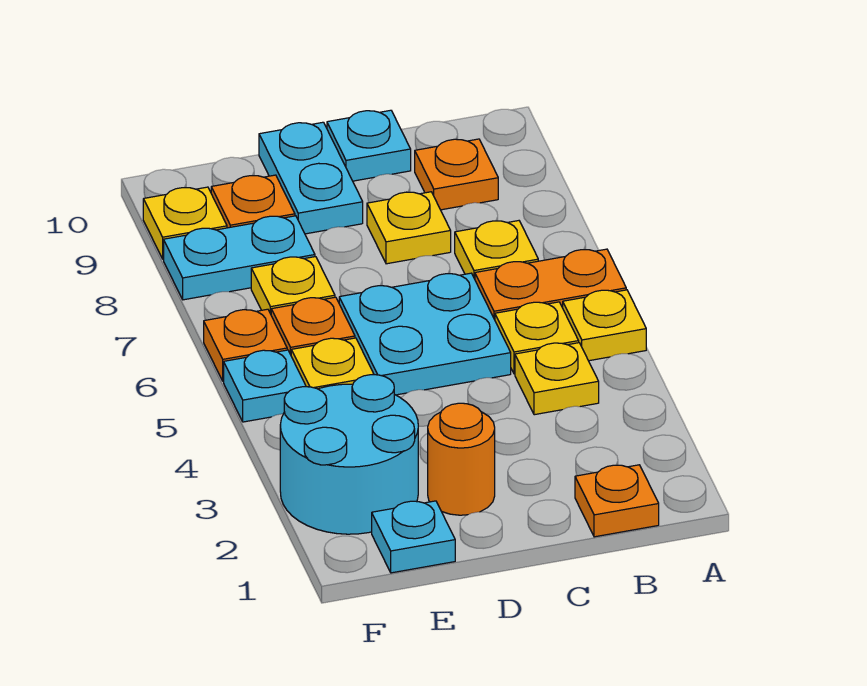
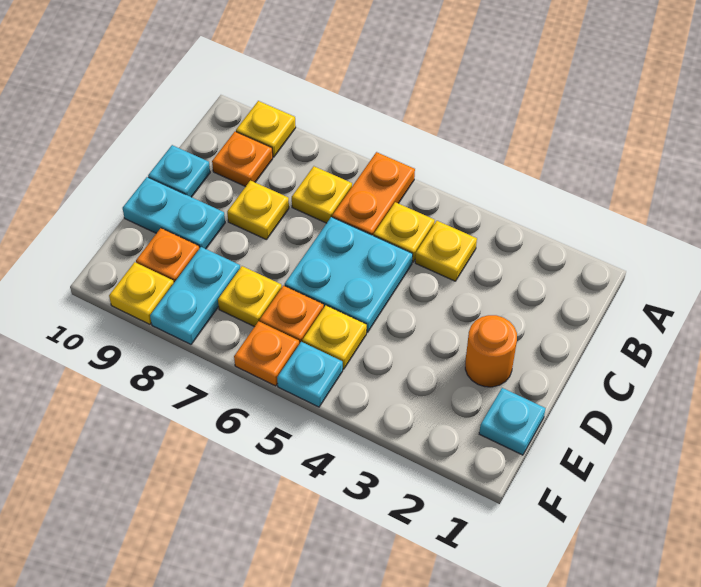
yellow plate A5 level 1 -> yellow plate A9 level 1
orange plate B1 level 1 -> none
cyan round brick E2:F3 level 1 -> none

